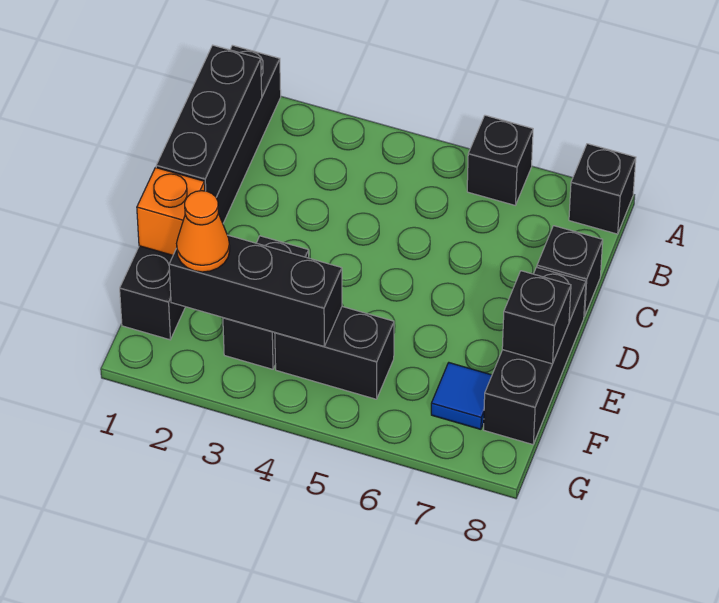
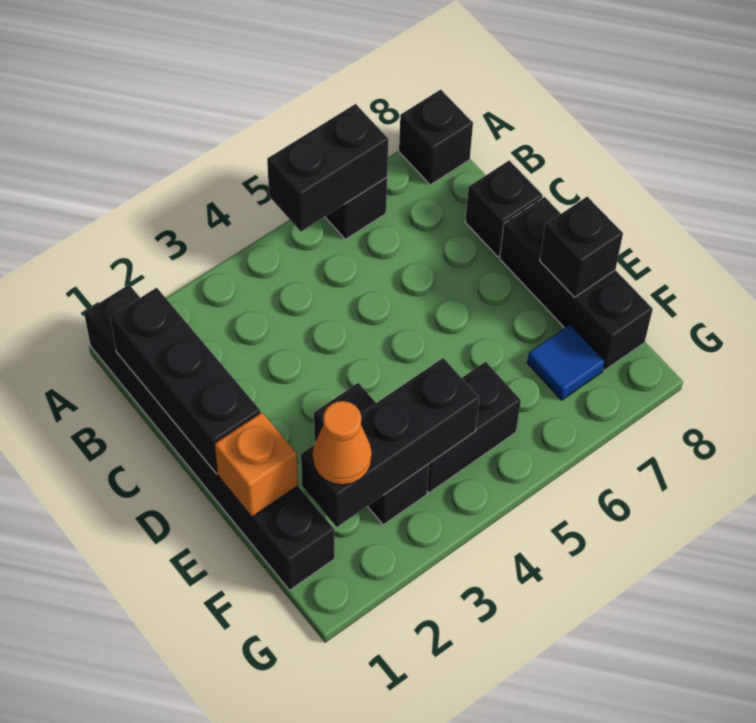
none -> black brick A5:A6 level 2

